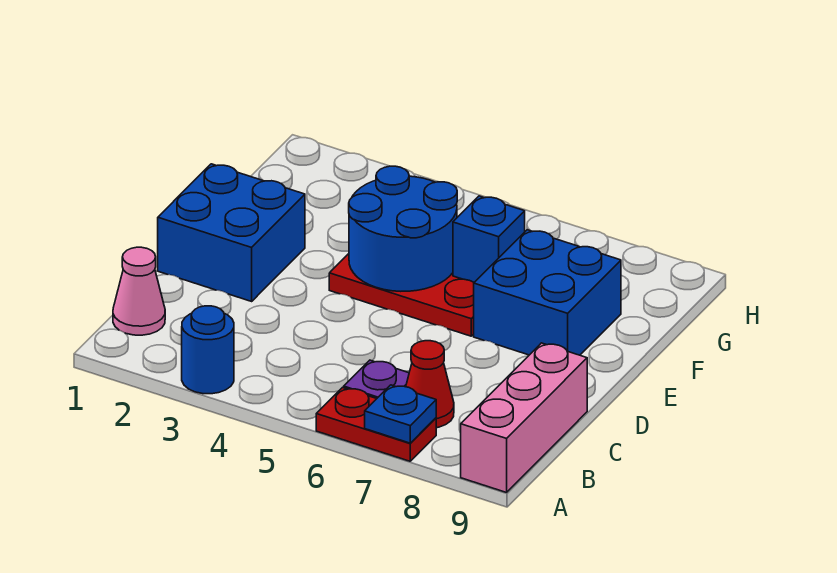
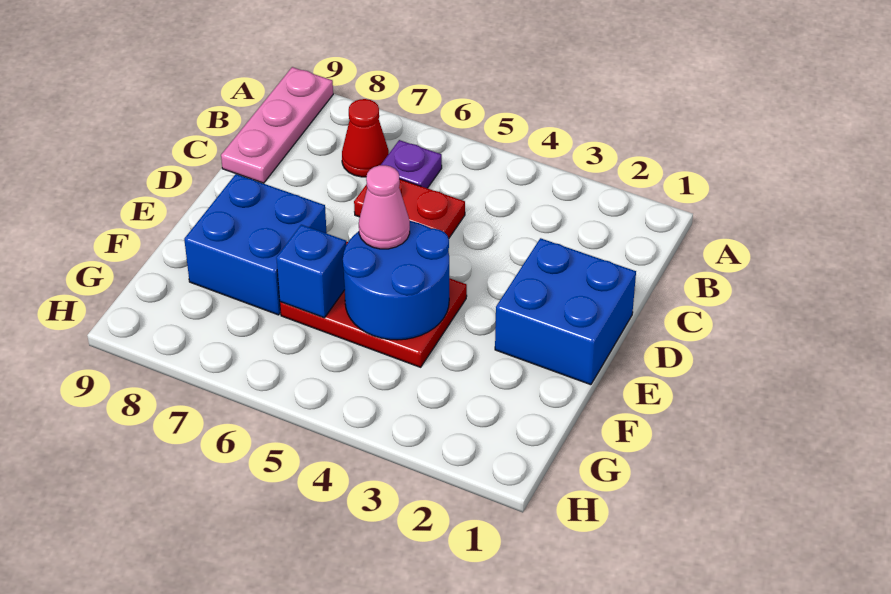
blue round brick A3 level 1 -> none
red plate A6:A7 level 1 -> red plate C5:C6 level 1
blue plate A7 level 2 -> none
pink brick A9:C9 level 1 -> pink plate A9:C9 level 1
pink cone B1 level 1 -> pink cone E5 level 3

